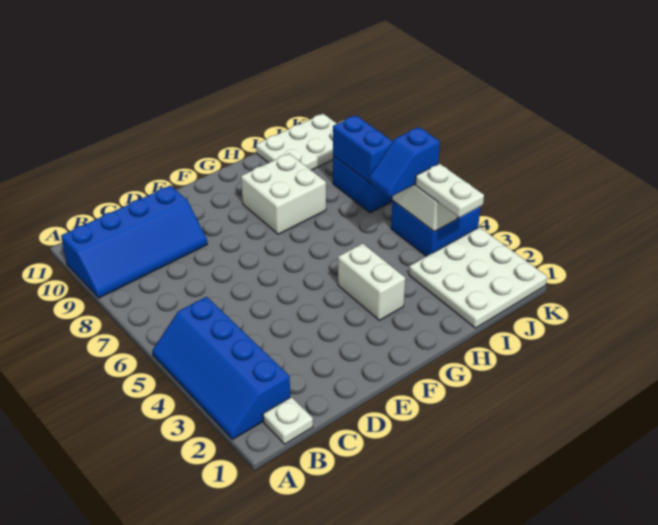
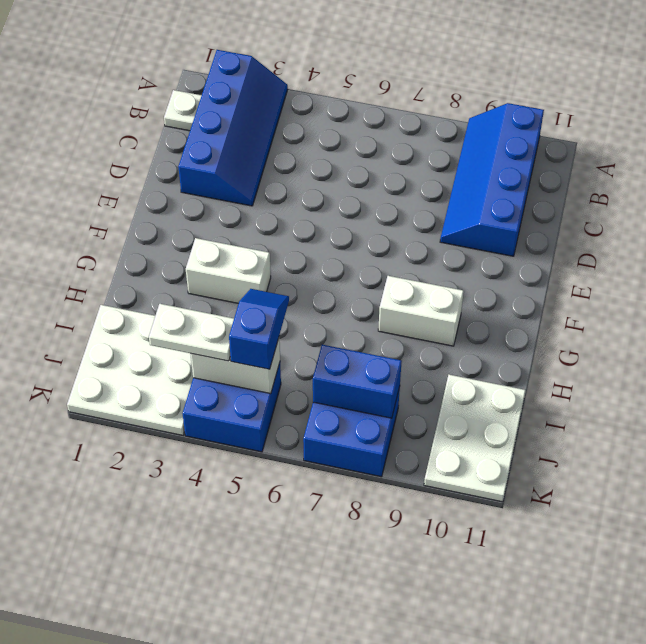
blue slope A2:B5 level 1 top B -> blue slope A2:D3 level 1 top 2
white brick G8:H9 level 1 -> white brick G8:G9 level 1

